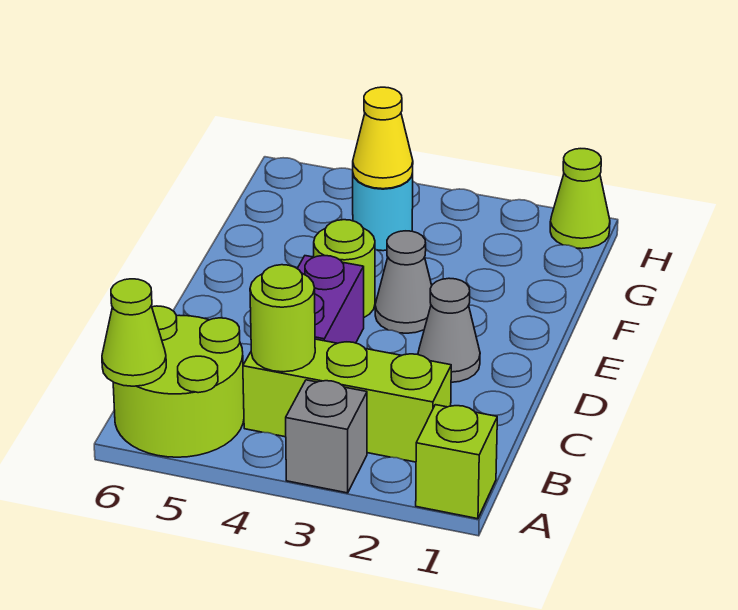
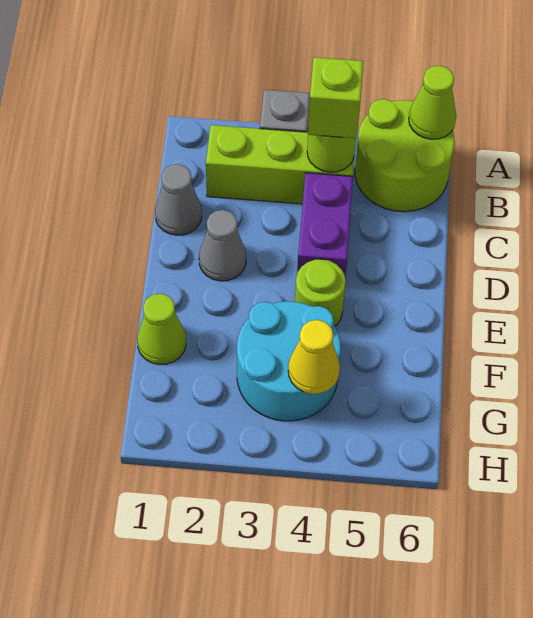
lime brick A1 level 1 -> lime brick B4 level 3
grey cone E3 level 1 -> grey cone C1 level 1
cyan round brick G4 level 1 -> cyan round brick F3:G4 level 1
lime cone H1 level 1 -> lime cone F1 level 1

